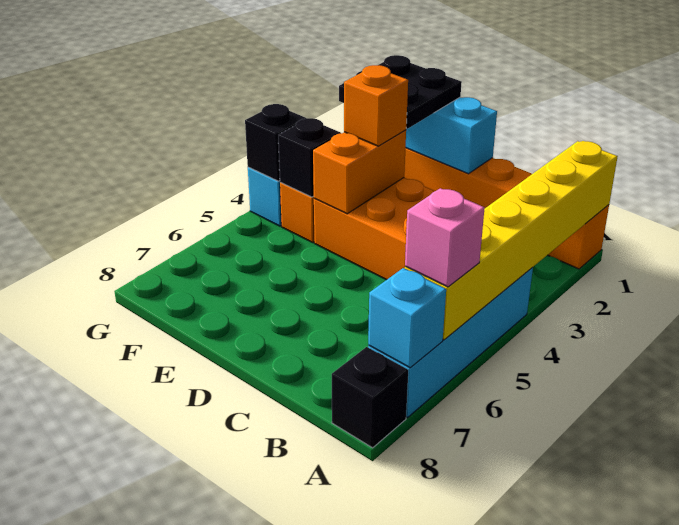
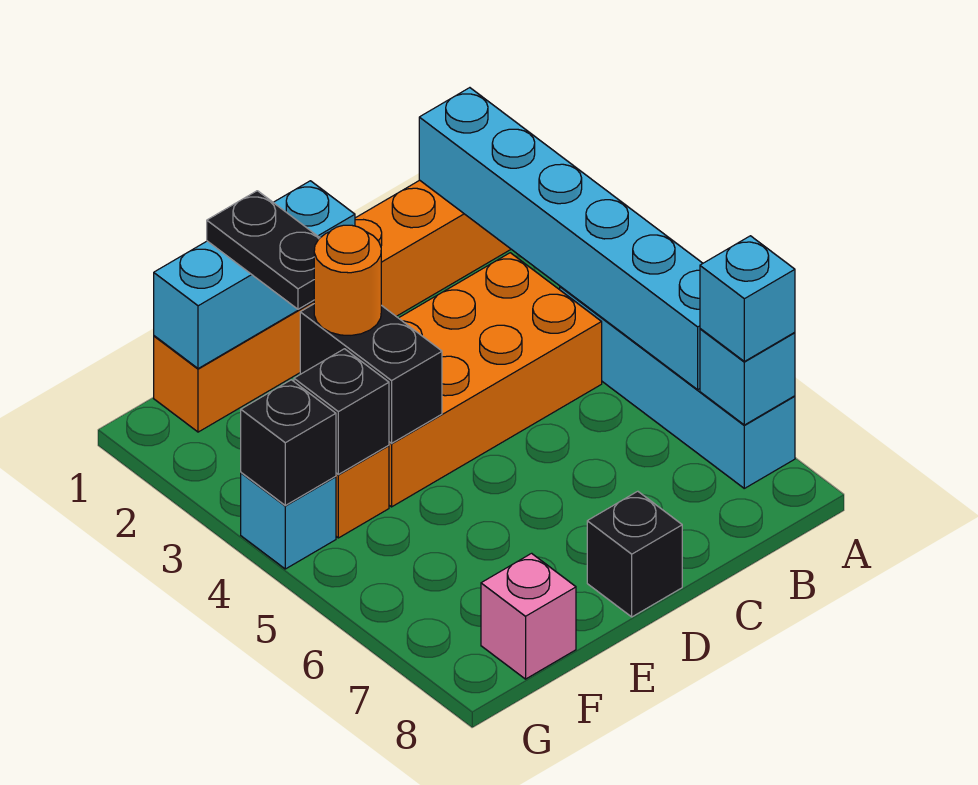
yellow brick A1:A6 level 2 -> cyan brick A1:A6 level 2
pink brick A6 level 3 -> pink brick F8 level 1
none -> cyan brick A7 level 3
black brick A8 level 1 -> black brick D8 level 1
black plate E1:F2 level 3 -> black plate E1:E2 level 3
orange brick E3:E4 level 2 -> black brick E3:E4 level 2
orange brick E3 level 3 -> orange round brick E3 level 3

